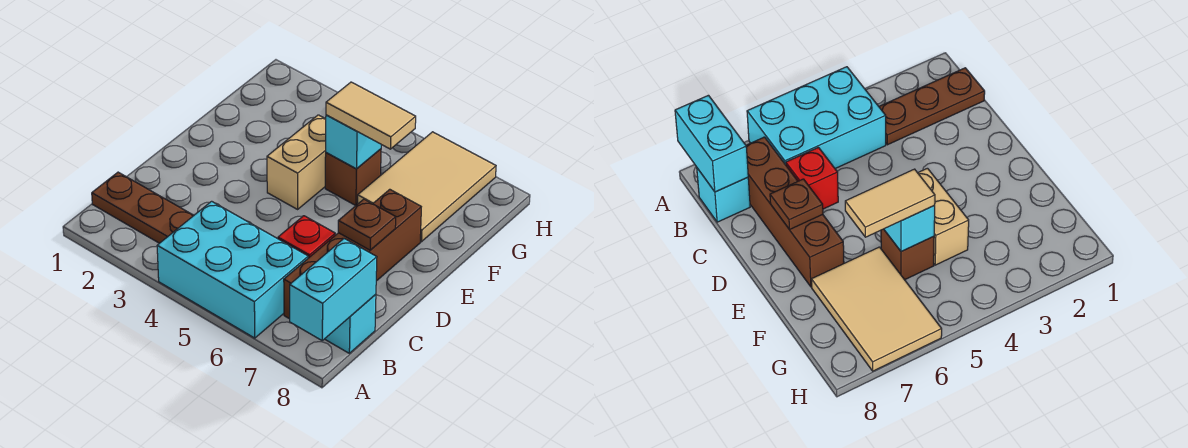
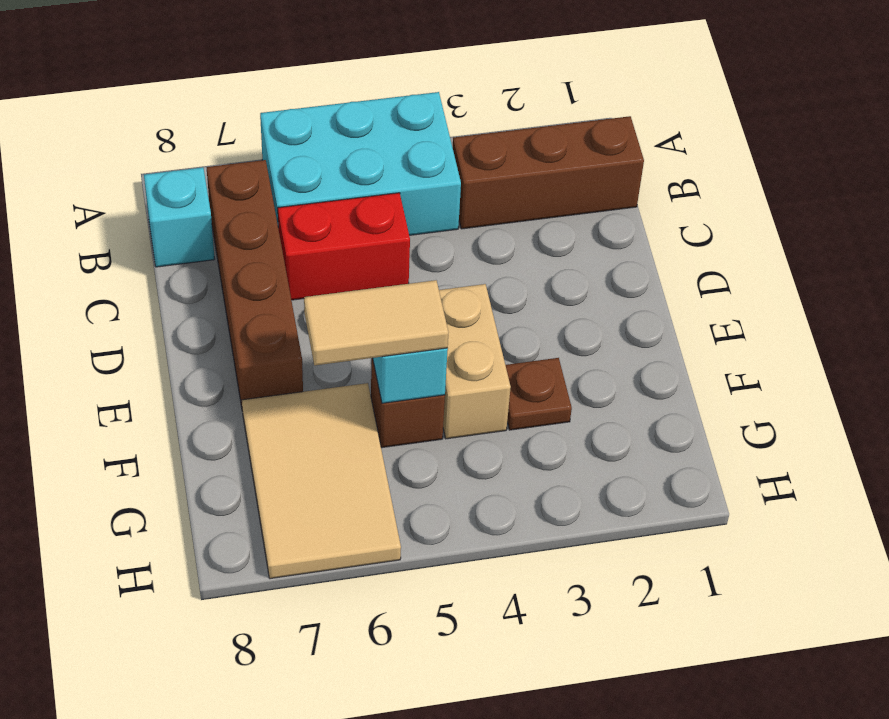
cyan brick A8:B8 level 2 -> none
brown plate B1:B3 level 1 -> brown brick B1:B3 level 1
red brick C6 level 1 -> red brick C5:C6 level 1
brown plate D7 level 2 -> brown plate F3 level 1

